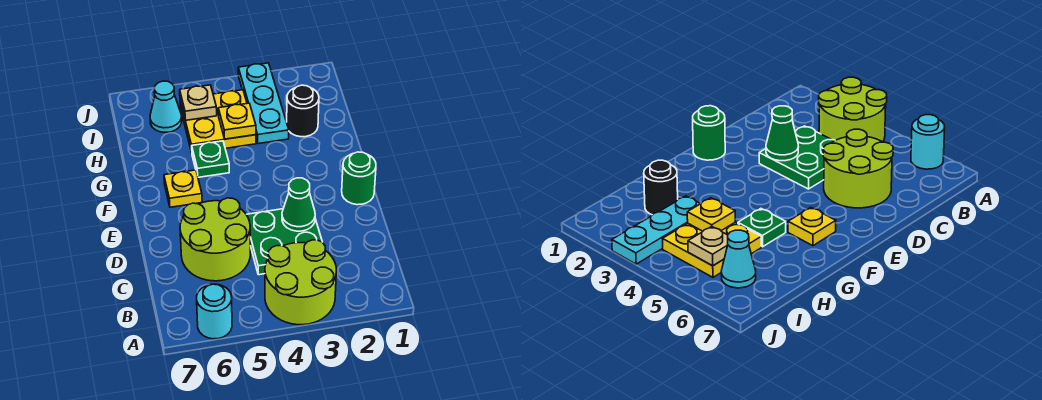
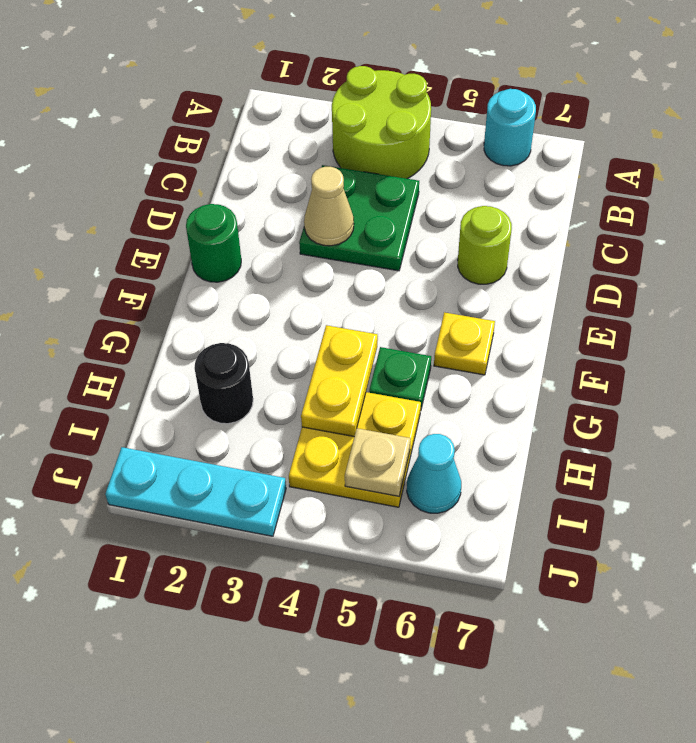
lime round brick C5:D6 level 1 -> lime round brick D6 level 1
green cone D3 level 2 -> tan cone D3 level 2
cyan plate H3:J3 level 1 -> cyan plate J1:J3 level 1
yellow plate H4 level 2 -> yellow plate G4:H4 level 2

